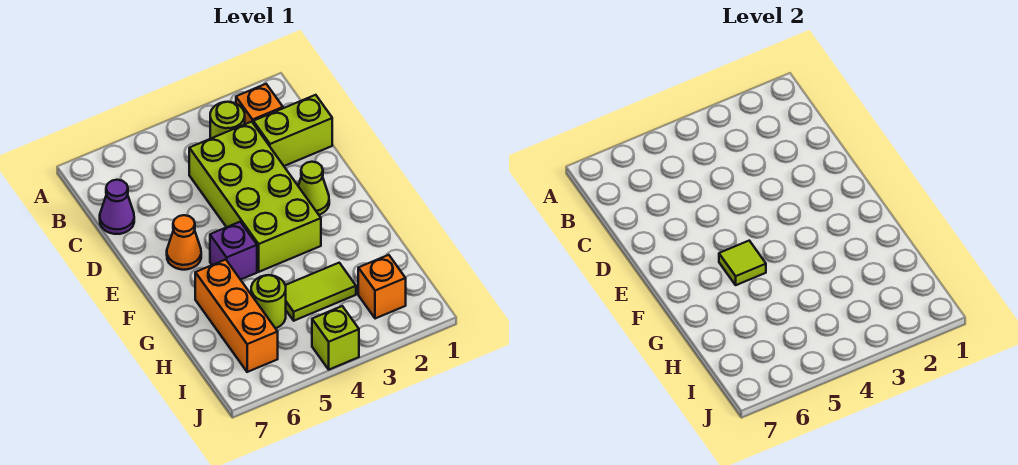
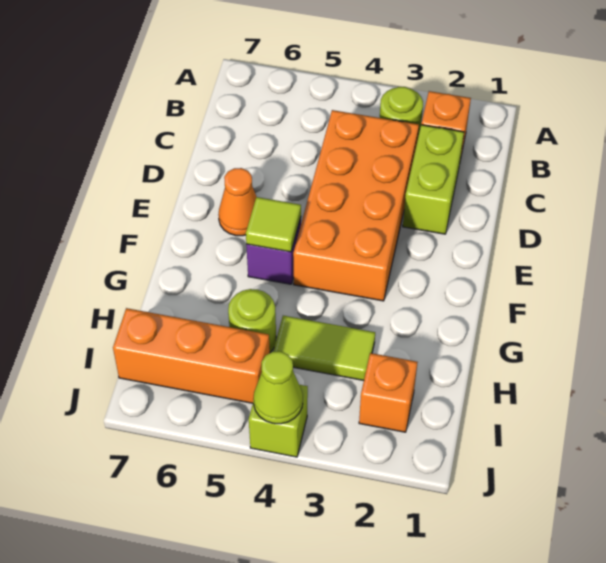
lime brick C1:C2 level 1 -> lime brick C2:D2 level 1
lime brick C3:F4 level 1 -> orange brick C3:F4 level 1
purple cone C7 level 1 -> none
lime cone E2 level 1 -> lime cone J4 level 2
orange brick G6:I6 level 1 -> orange brick I5:I7 level 1

